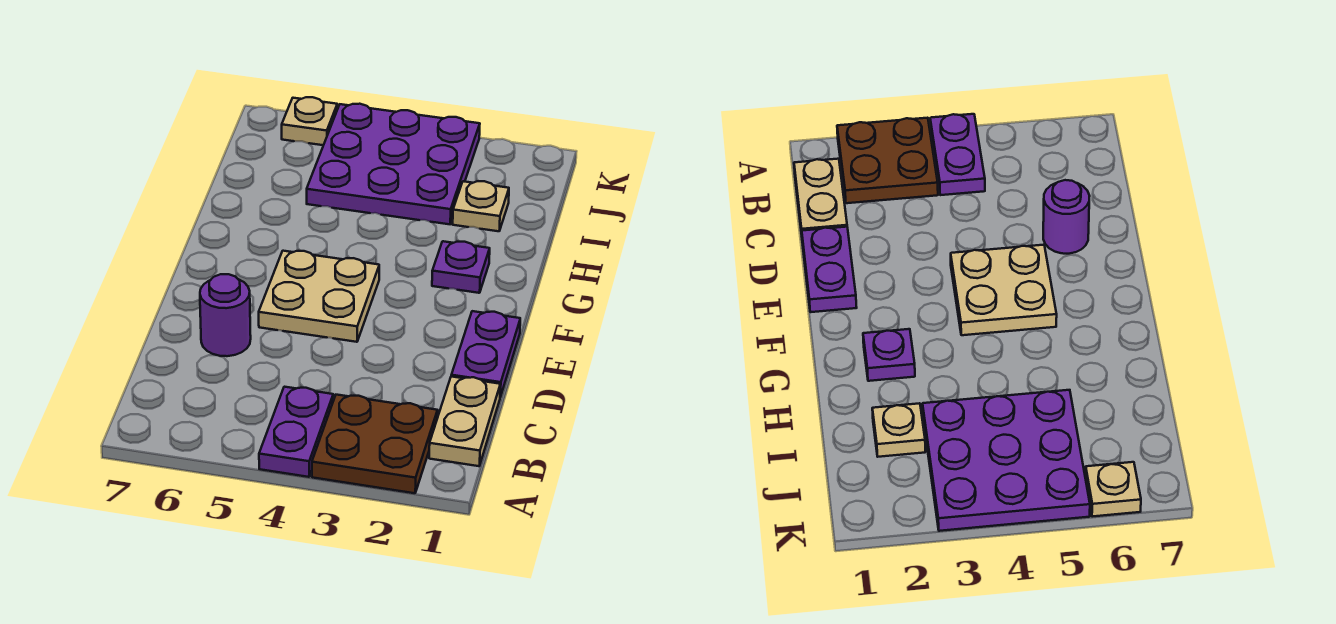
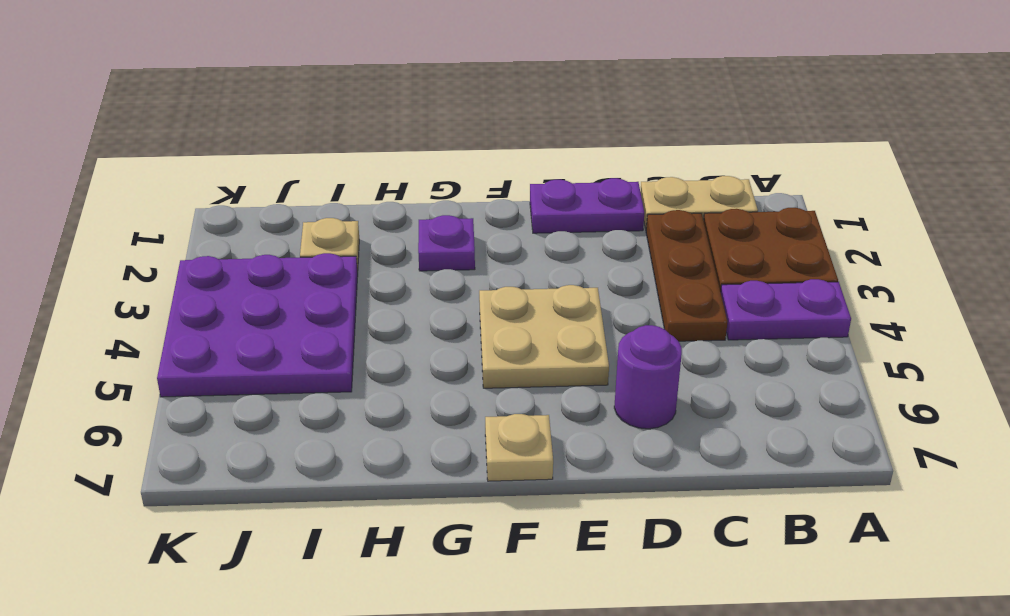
none -> brown plate C2:C4 level 1
tan plate K6 level 1 -> tan plate F7 level 1

